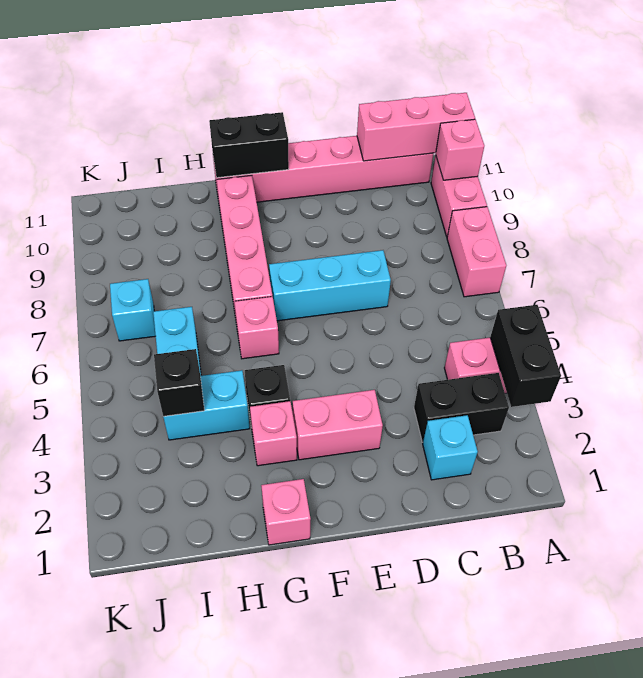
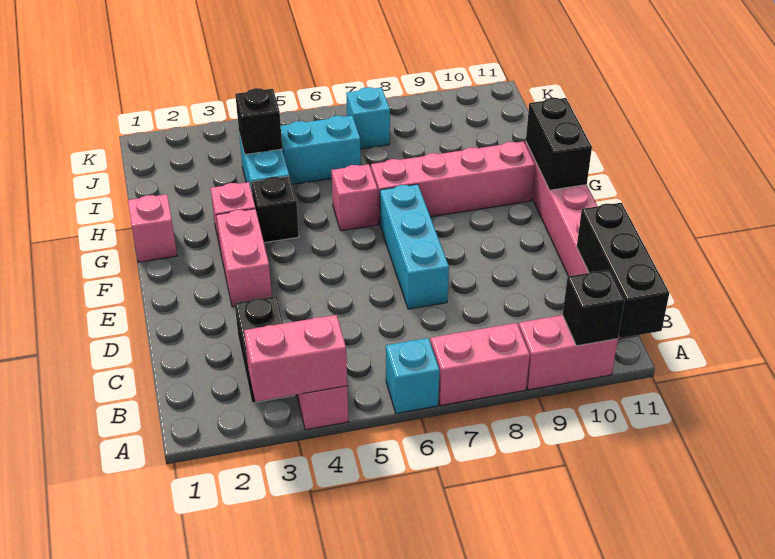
black brick A3:A4 level 2 -> pink brick A3:A4 level 2
pink brick A10 level 2 -> black brick A10 level 2
pink brick A11:C11 level 2 -> black brick A11:C11 level 2
cyan brick C2 level 1 -> cyan brick A6 level 1

